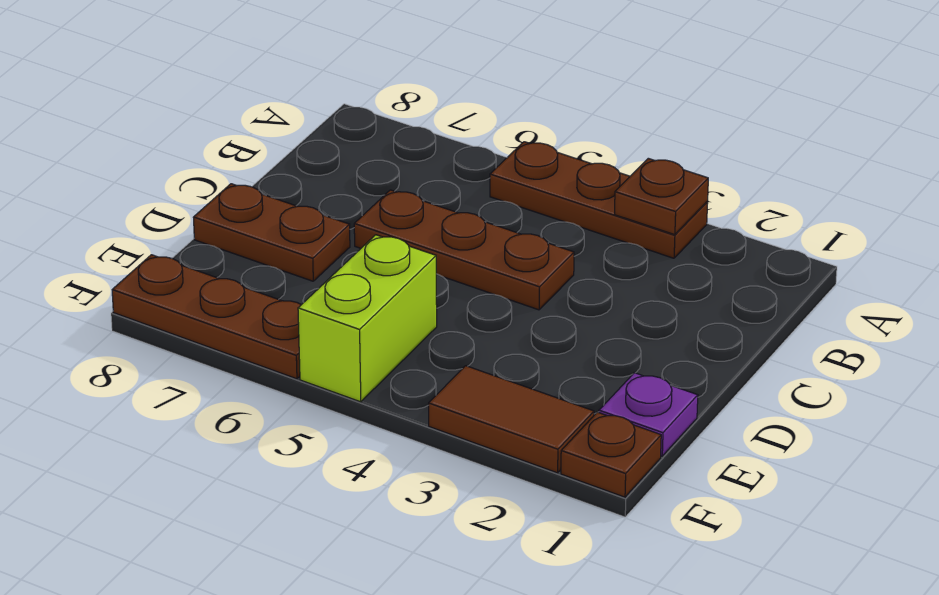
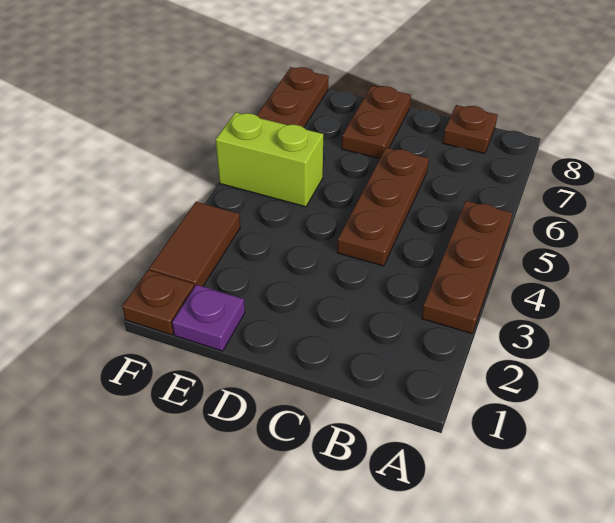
brown plate A3 level 2 -> brown plate B8 level 1

